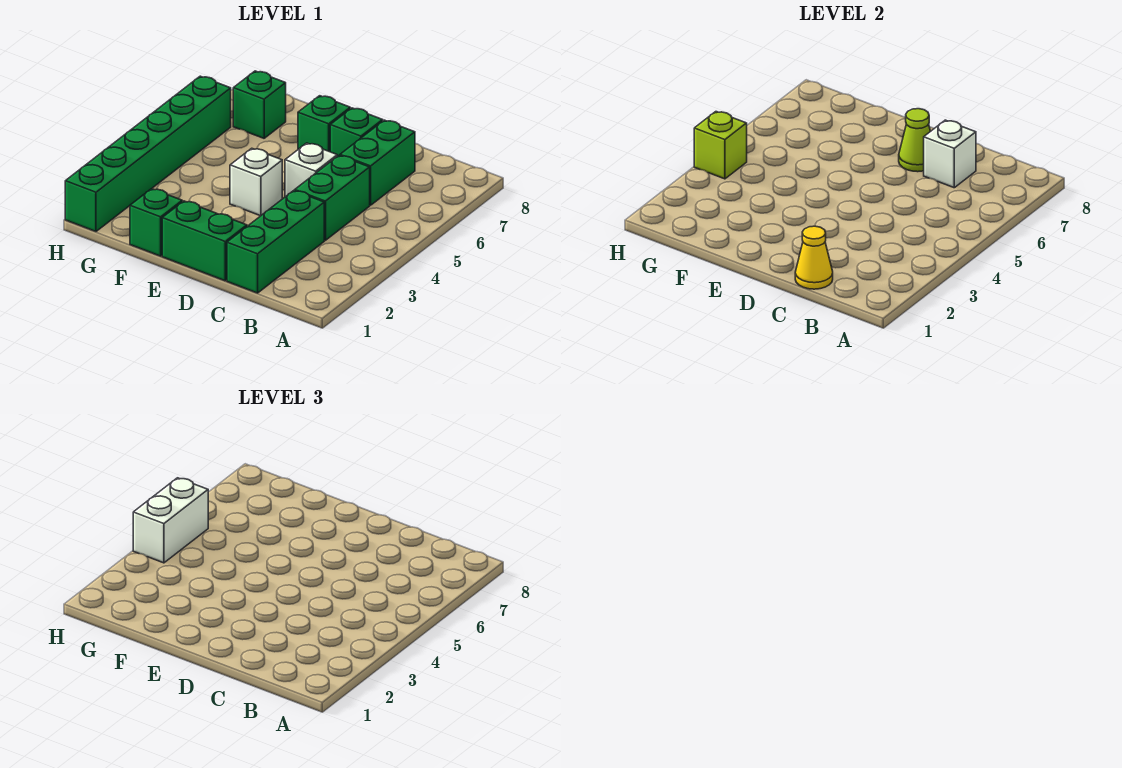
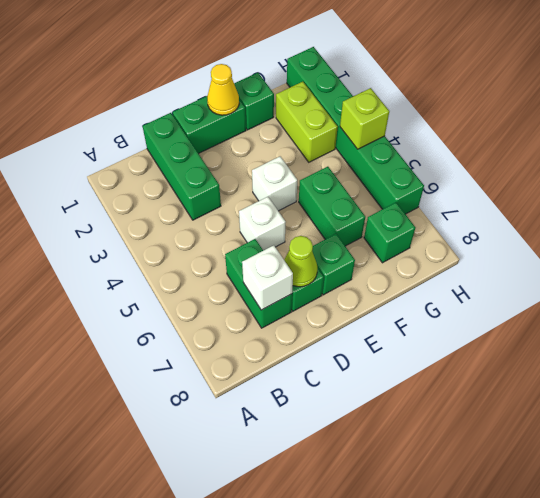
yellow cone C1 level 2 -> yellow cone E1 level 2
green brick C4:C5 level 1 -> green brick F5:F6 level 1
none -> lime brick G2:G3 level 1
white brick H4:H5 level 3 -> none

